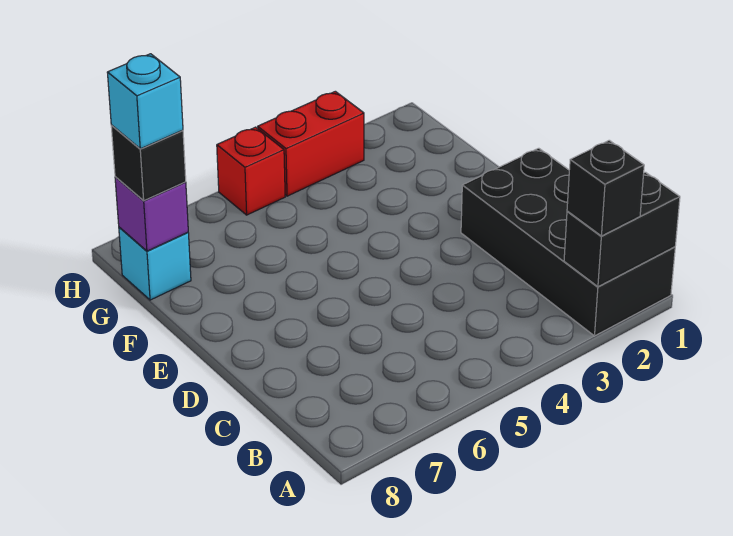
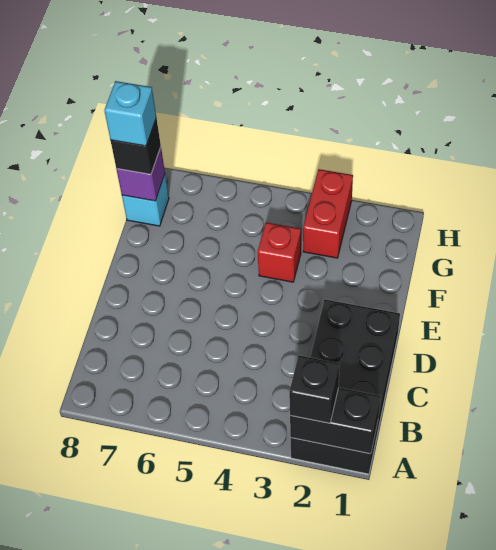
red brick H3:H4 level 1 -> red brick G3:H3 level 1
red brick H5 level 1 -> red brick F4 level 1

